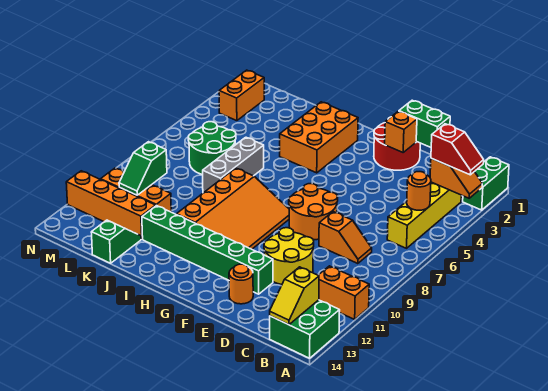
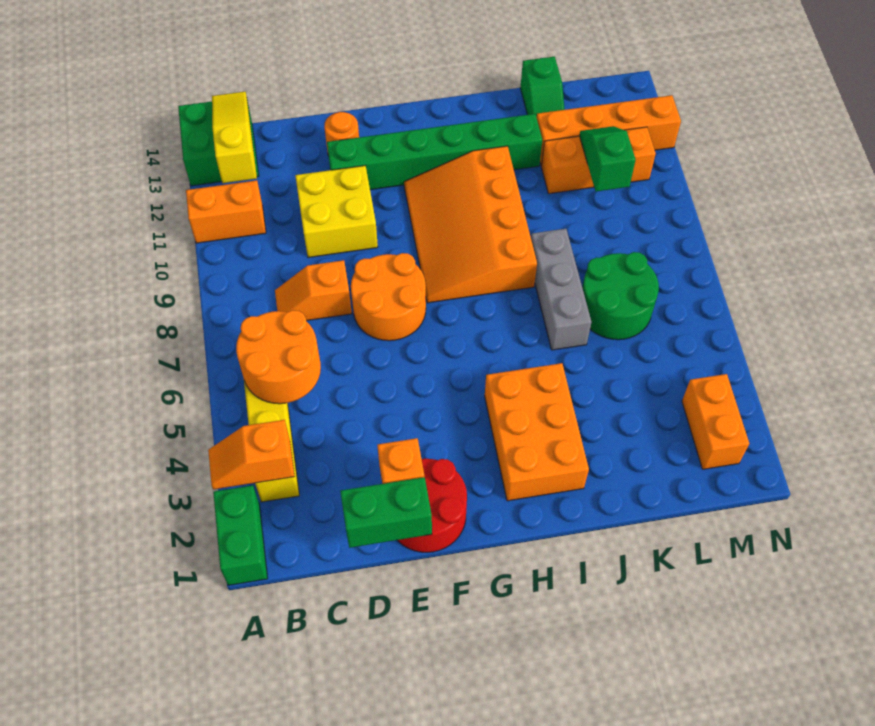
red slope A3:B3 level 3 top B -> none
orange round brick B5 level 2 -> orange round brick B5:C6 level 2
yellow slope B13:B14 level 2 top 13 -> yellow slope B12:B14 level 2 top 12
yellow round brick D10:E11 level 1 -> yellow brick D10:E11 level 1

